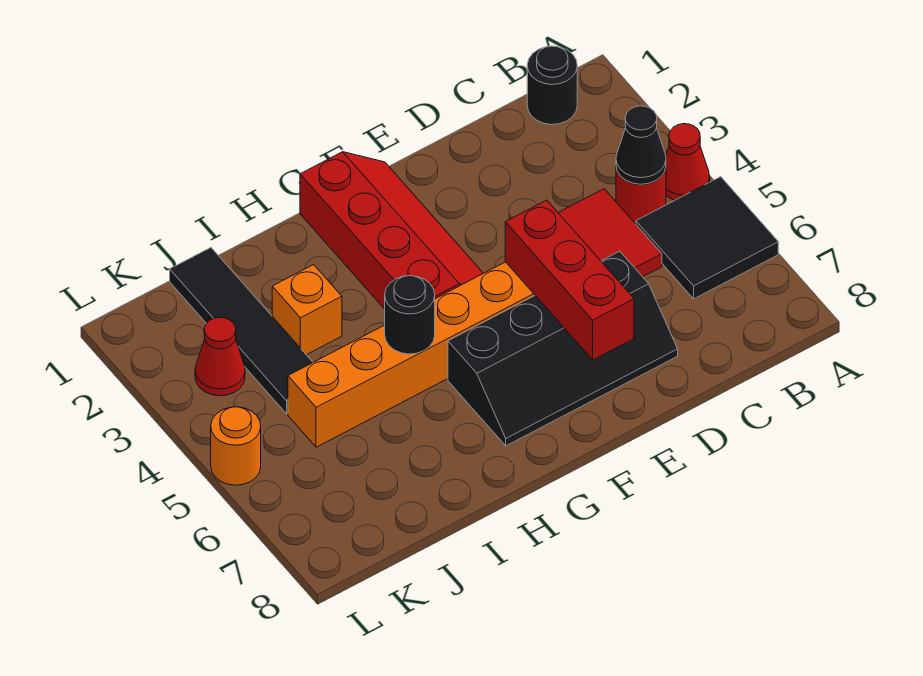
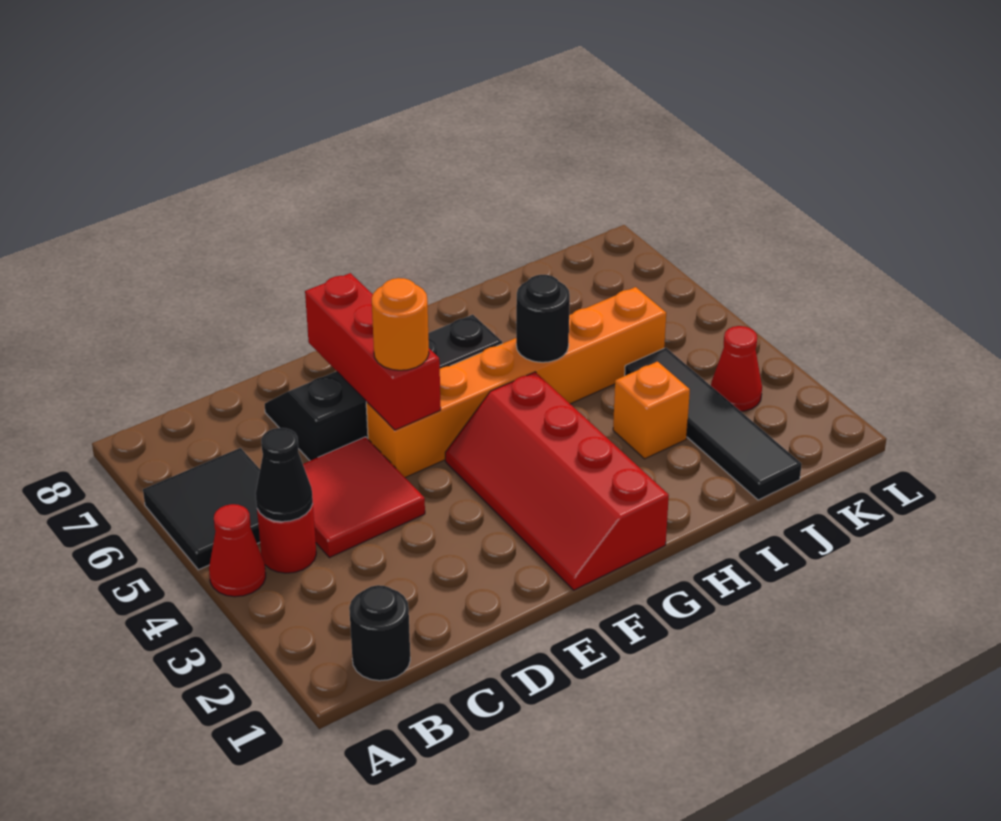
orange round brick L5 level 1 -> orange round brick E5 level 3

